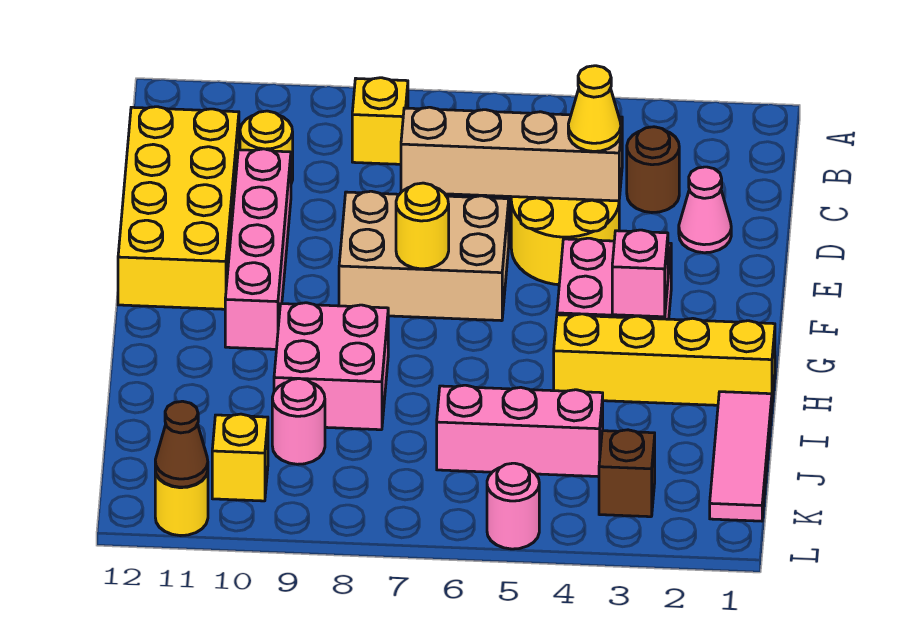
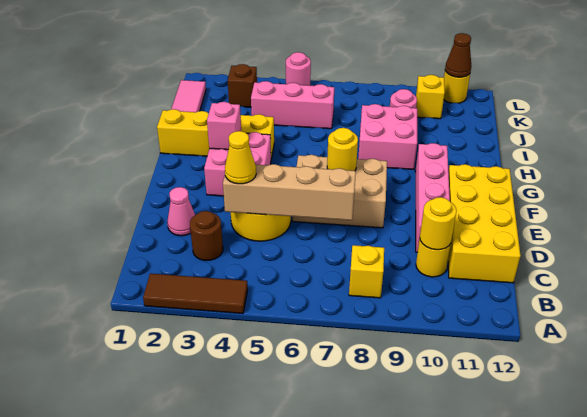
none -> brown tile A2:A4 level 1
none -> yellow round brick C10 level 2

